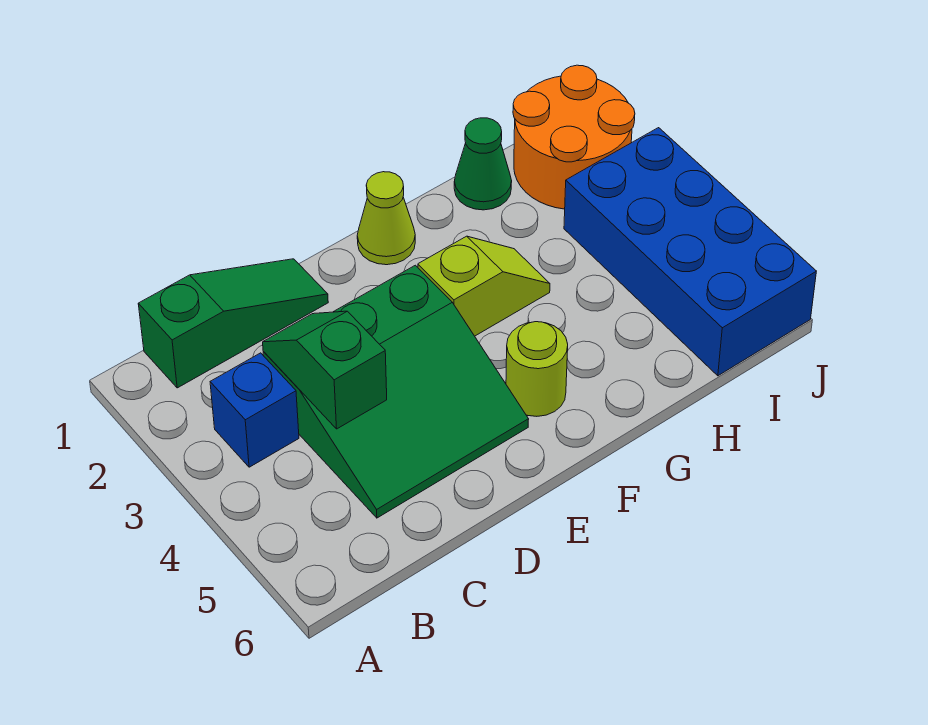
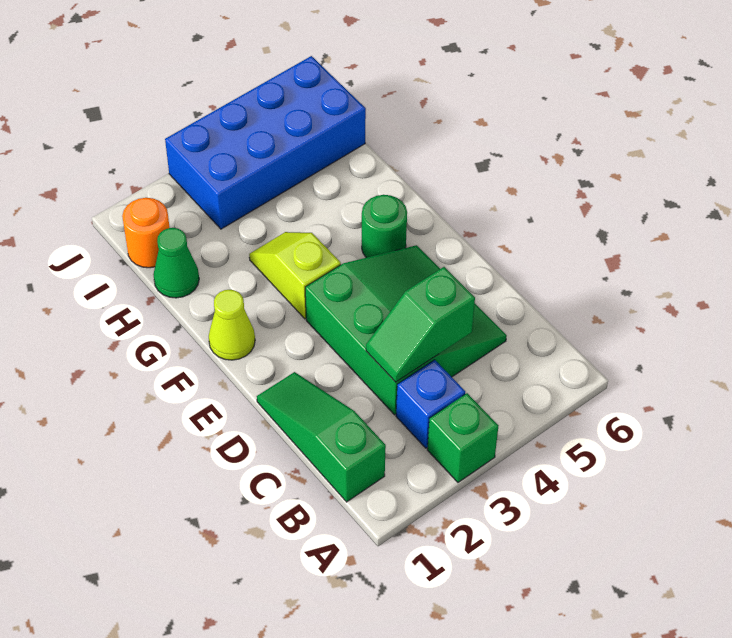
none -> green brick A3 level 1
lime round brick F5 level 1 -> green round brick F5 level 1
orange round brick I1:J2 level 1 -> orange round brick I1 level 1

